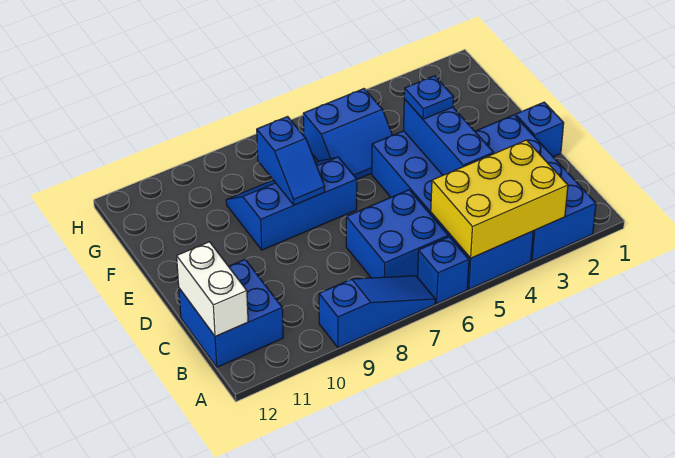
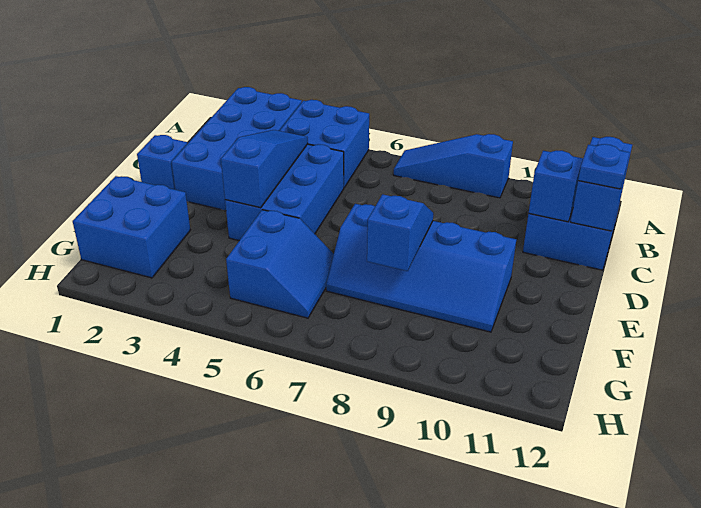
yellow brick A3:B5 level 2 -> none
blue brick A6 level 1 -> blue brick C11 level 2
blue brick B6:C7 level 1 -> blue brick F1:G2 level 1
white brick B12:C12 level 2 -> blue brick B12:C12 level 2
blue brick C4:E4 level 2 -> blue slope C4:E4 level 2 top E
blue plate E4 level 3 -> blue plate C12 level 3
blue slope E7:F9 level 1 top E -> blue slope E7:F10 level 1 top E
blue slope F5:G6 level 1 top G -> blue slope F5:G6 level 1 top 5

